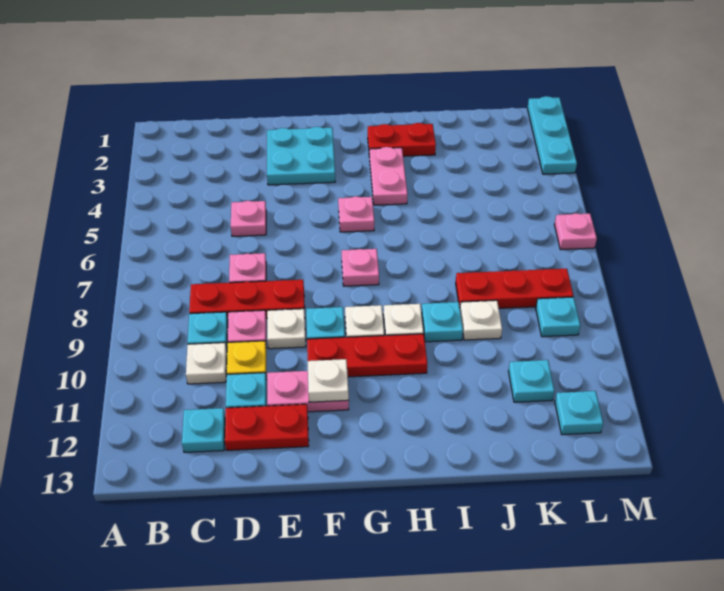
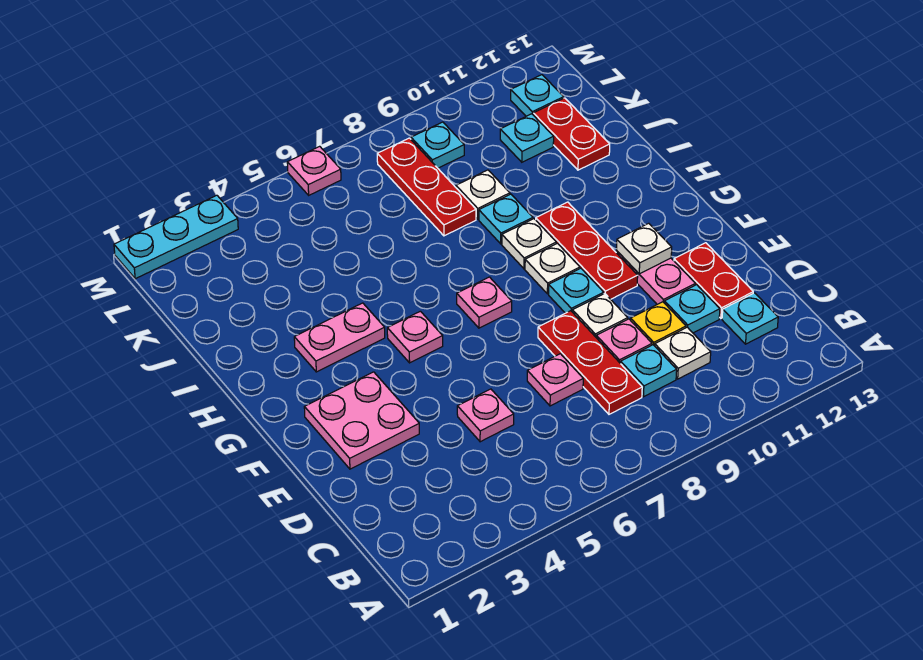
cyan plate E2:F3 level 1 -> pink plate E2:F3 level 1
red plate H2:I2 level 1 -> red plate J12:K12 level 1

